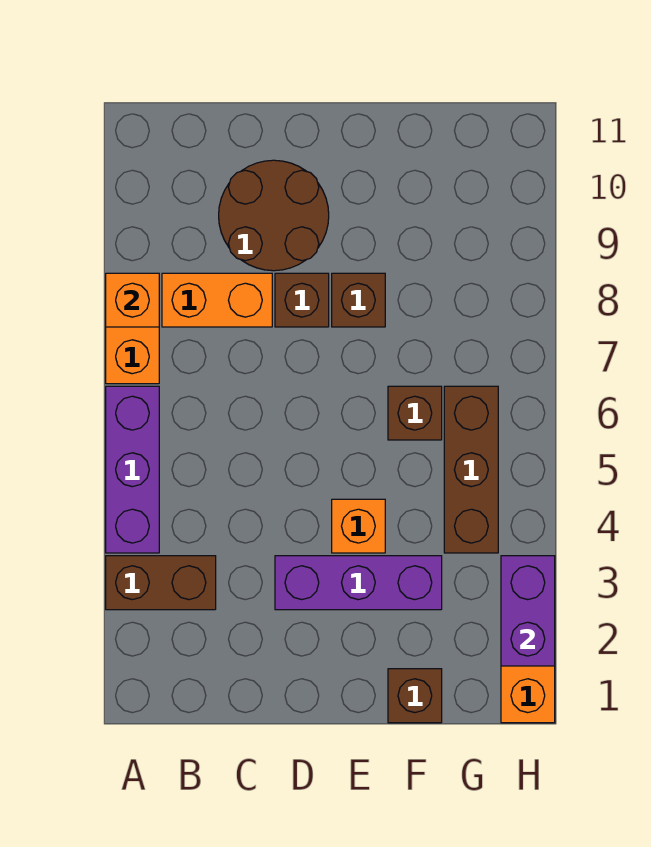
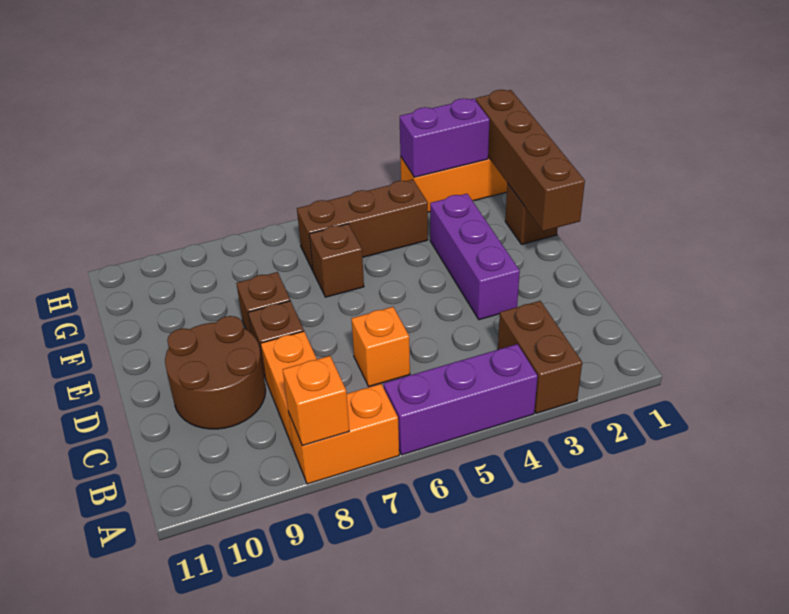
none -> brown brick E1:H1 level 2
orange brick E4 level 1 -> orange brick C6 level 1

